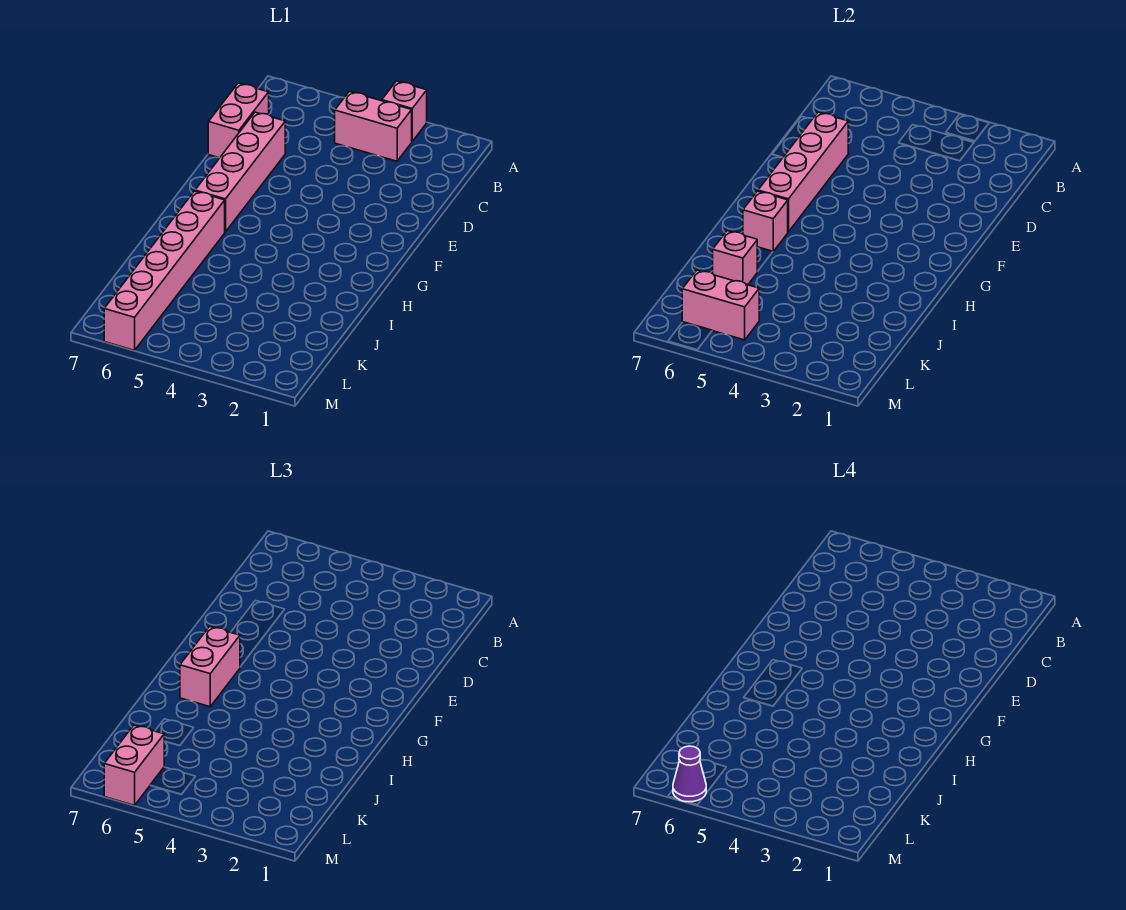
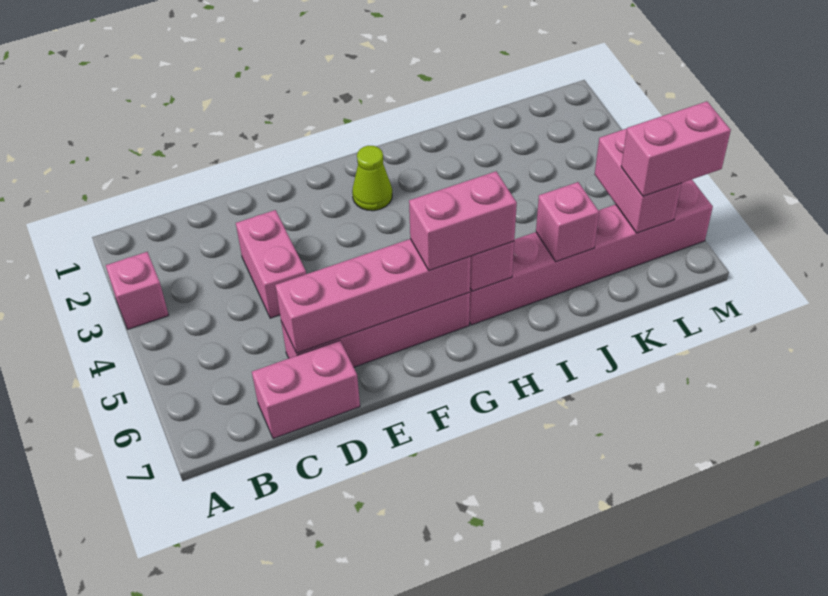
pink brick B3:B4 level 1 -> pink brick D3:D4 level 1
none -> lime cone G2 level 1
purple cone M6 level 4 -> none

